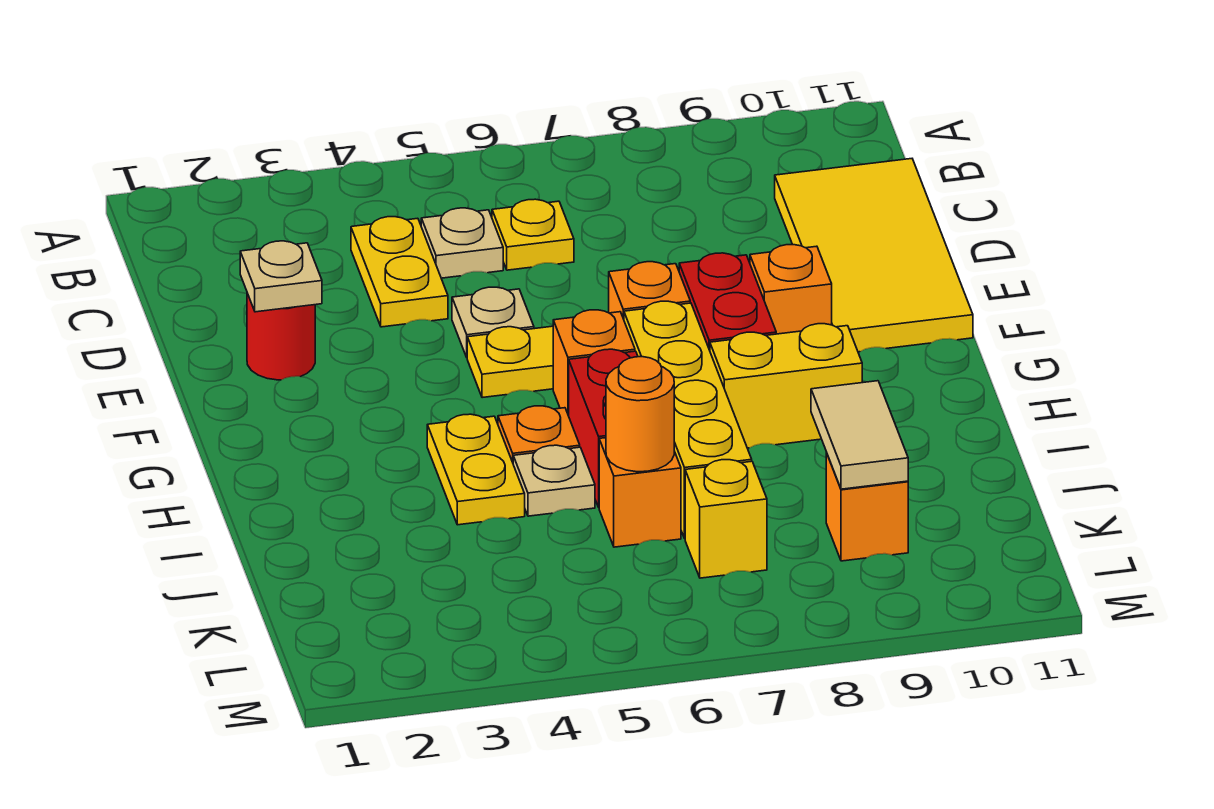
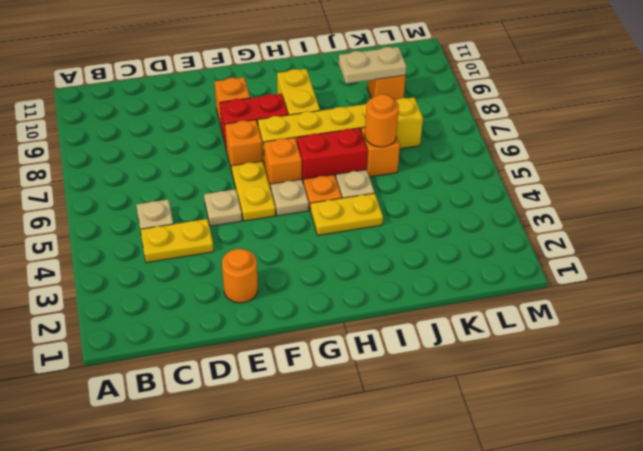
yellow plate C6 level 1 -> none
yellow tile C10:F11 level 1 -> none
red round brick E2 level 1 -> orange round brick E2 level 1
tan plate E2 level 2 -> tan plate G5 level 1
tan tile J9:K9 level 2 -> tan plate J9:K9 level 2

